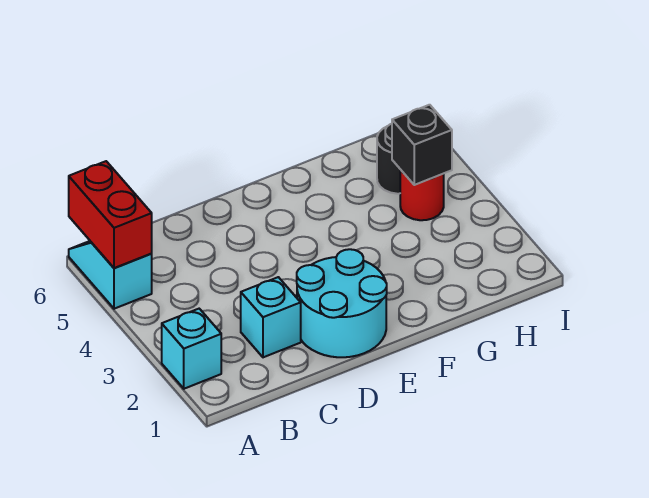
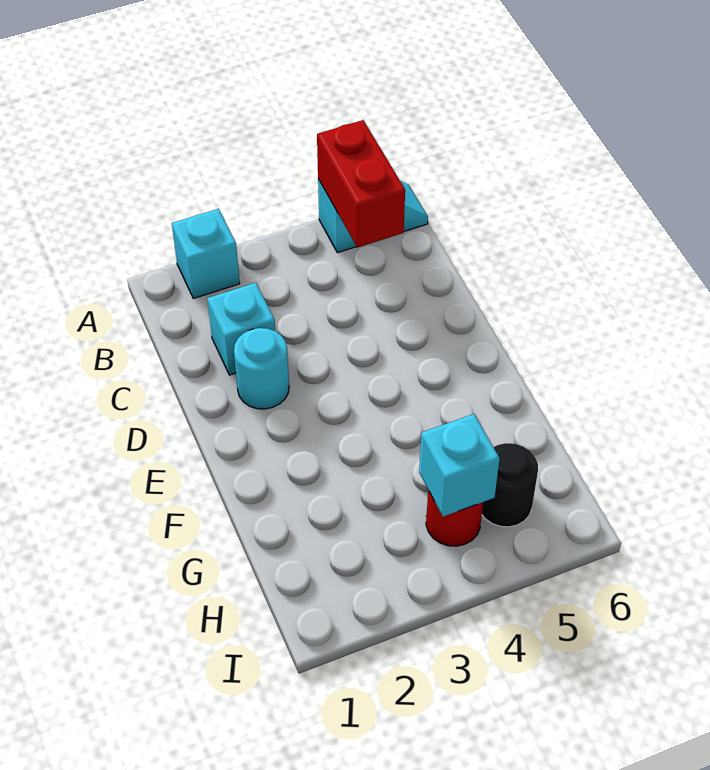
red brick A5:A6 level 2 -> red brick A5:B5 level 2
cyan round brick D1:E2 level 1 -> cyan round brick D2 level 1
black brick H4 level 2 -> cyan brick H4 level 2

